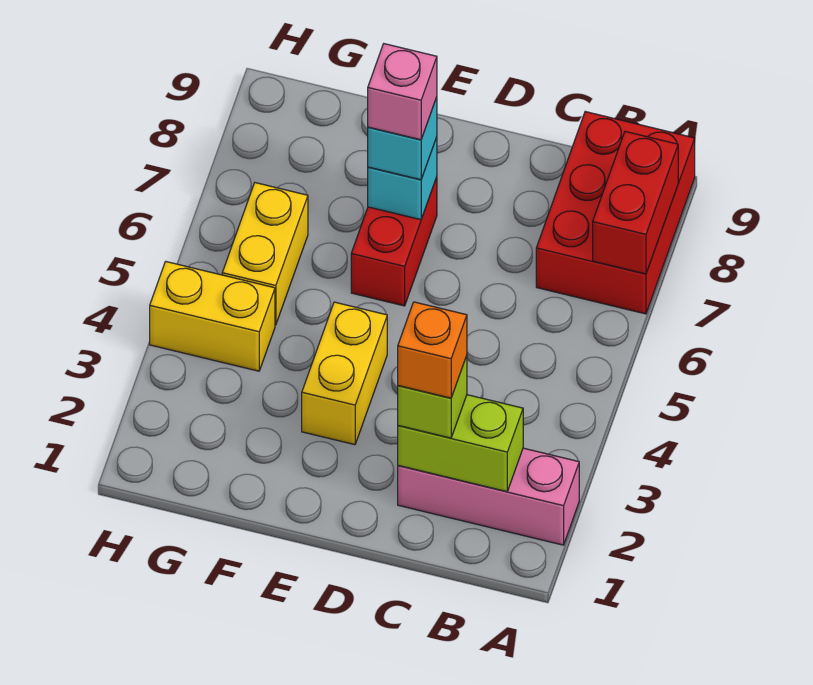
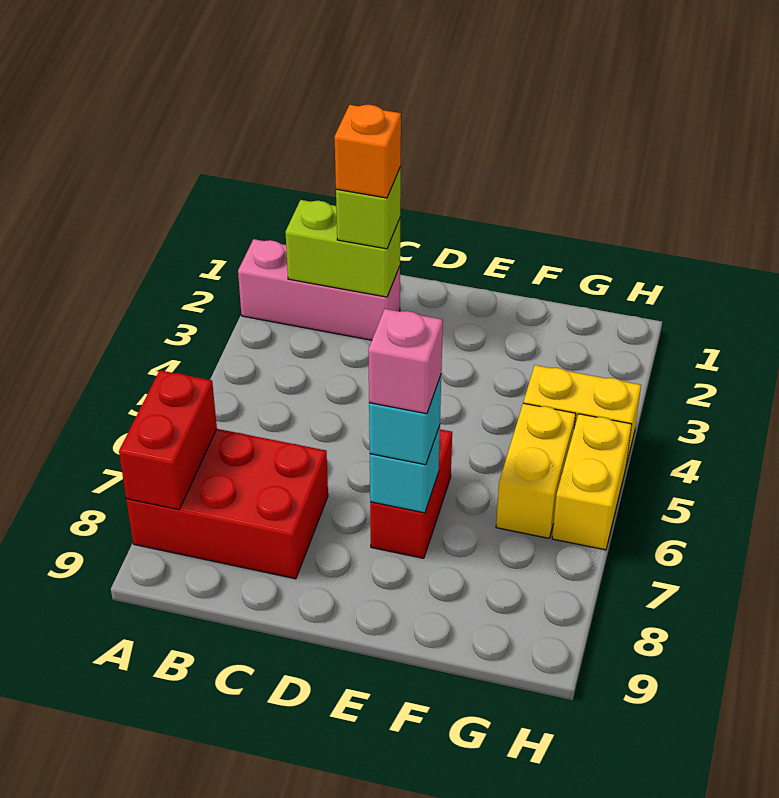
red brick A7:B9 level 1 -> red brick A7:C8 level 1
yellow brick E3:E4 level 1 -> yellow brick H5:H6 level 1

